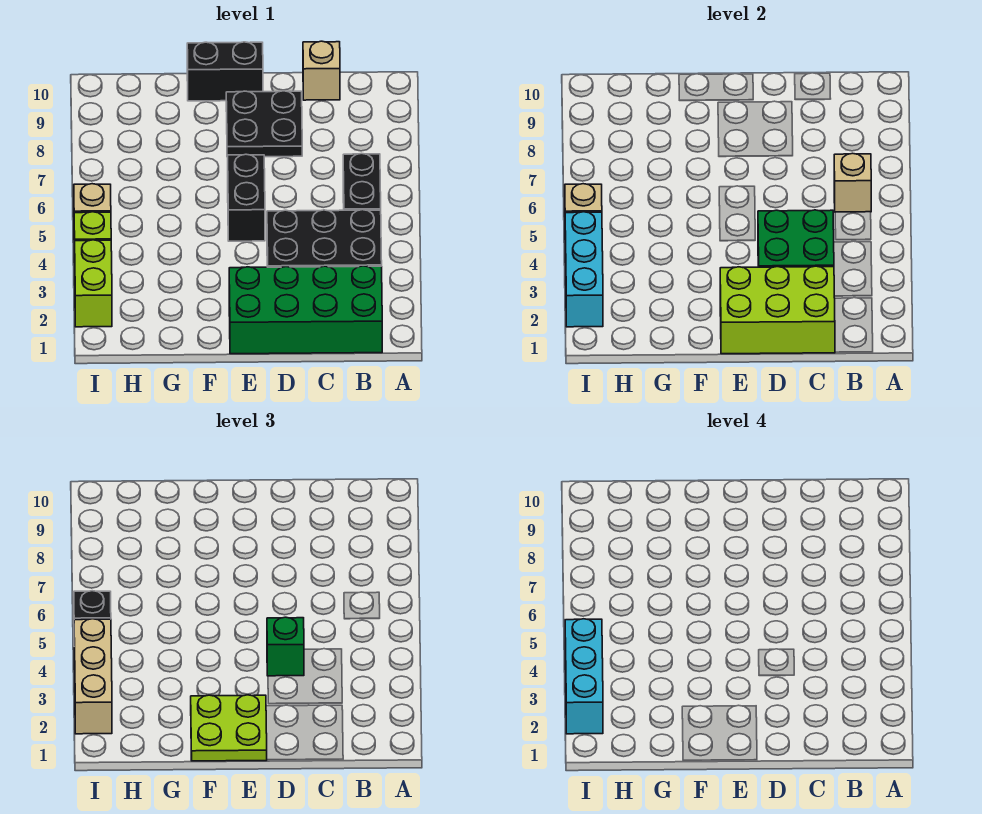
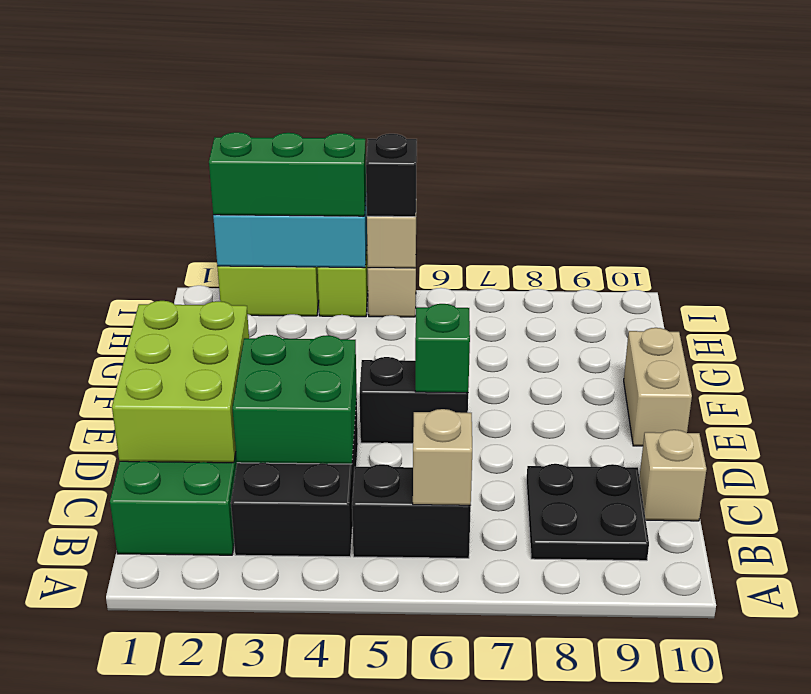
green brick D4 level 3 -> green brick E6 level 2
black plate D8:E9 level 1 -> black plate B8:C9 level 1
lime plate E1:F2 level 3 -> none
black brick E10:F10 level 1 -> tan brick E10:F10 level 1
tan brick I2:I4 level 3 -> green brick I2:I4 level 3
cyan brick I2:I4 level 4 -> none

